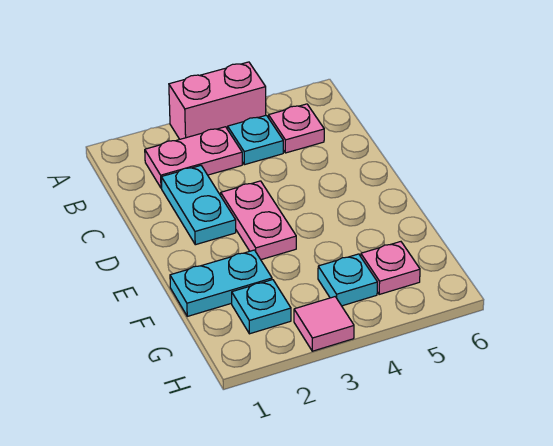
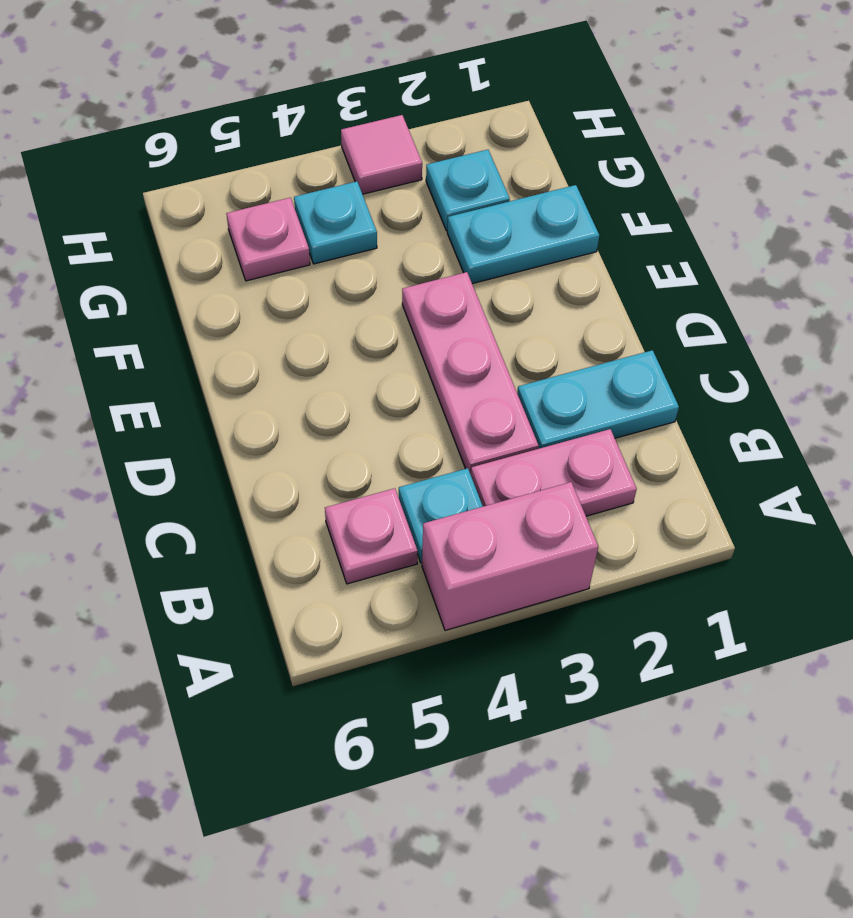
cyan plate C2:D2 level 1 -> cyan plate C1:C2 level 1
pink plate D3:E3 level 1 -> pink plate C3:E3 level 1

